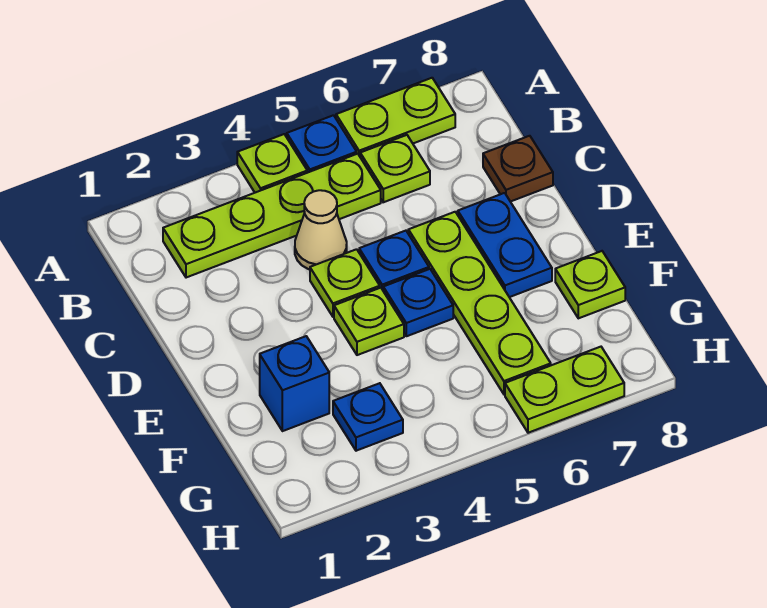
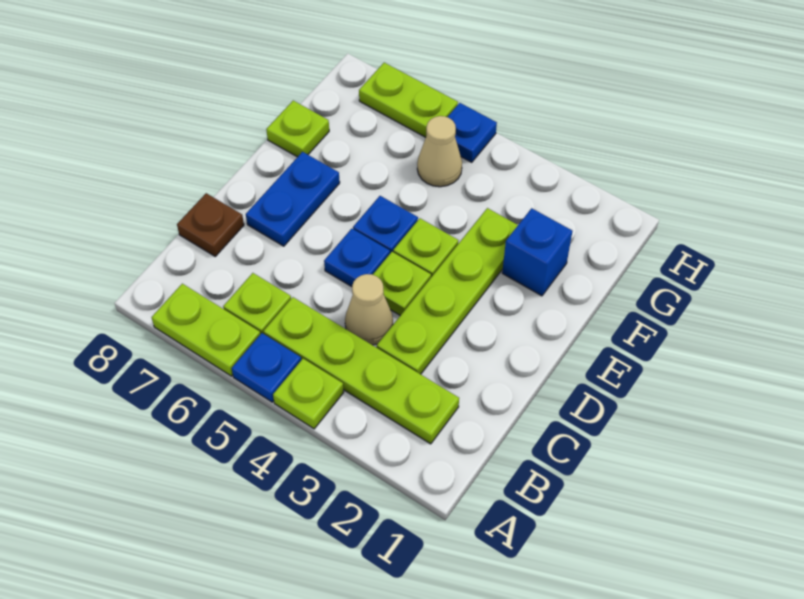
lime plate D6:G6 level 1 -> lime plate C3:F3 level 1
blue plate G3 level 1 -> blue plate H5 level 1
none -> tan cone G5 level 1

